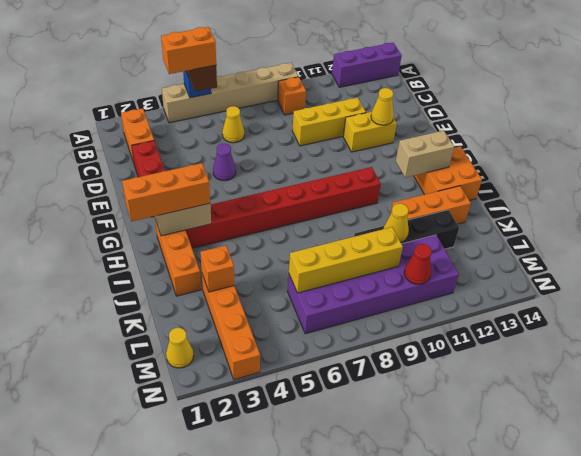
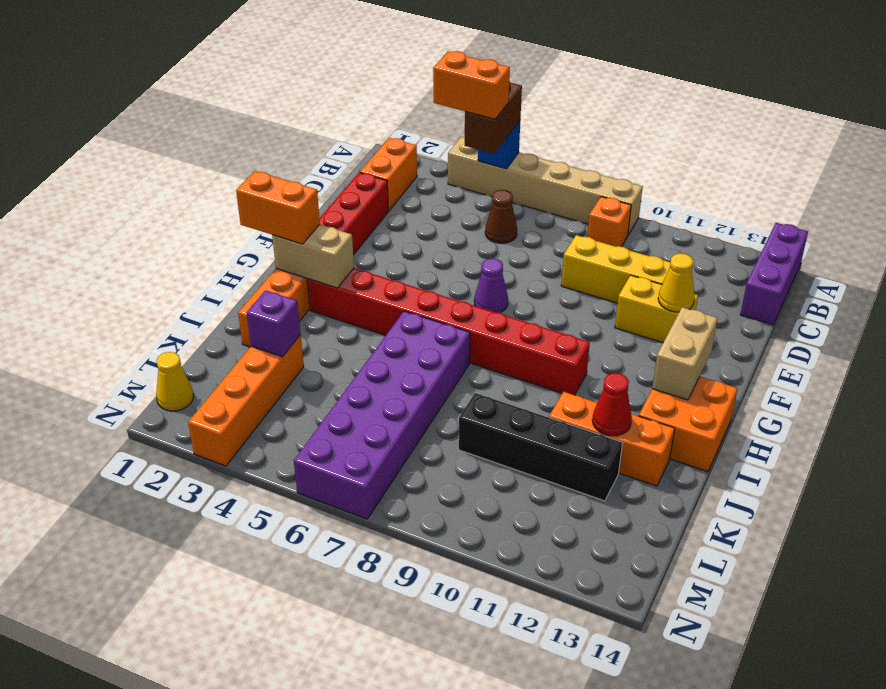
purple brick A12:A14 level 1 -> purple brick A14:C14 level 1
yellow cone C6 level 1 -> brown cone C6 level 1
purple cone E5 level 1 -> purple cone F7 level 1
orange brick H1:H3 level 3 -> orange brick H1:H2 level 3
tan brick H12:H13 level 2 -> tan brick G13:H13 level 2
orange brick K3 level 2 -> purple brick K3 level 2
yellow cone K10 level 2 -> none
purple brick L6:M11 level 1 -> purple brick I6:N7 level 1
yellow brick L6:L9 level 2 -> none
red cone M10 level 2 -> red cone J12 level 2

